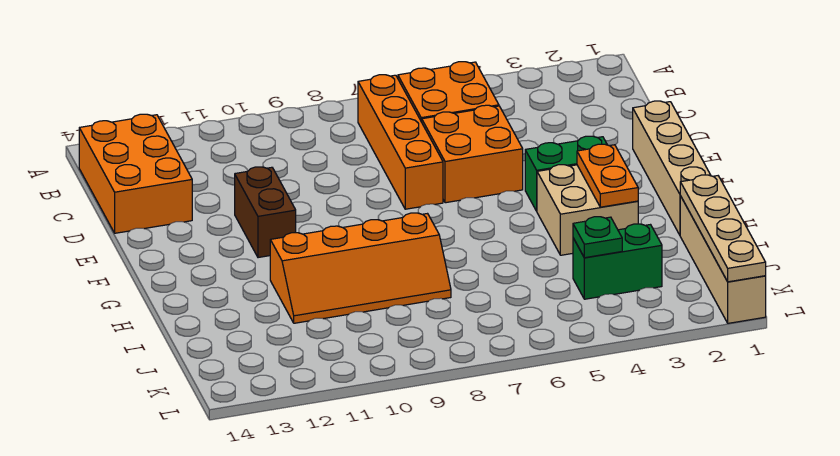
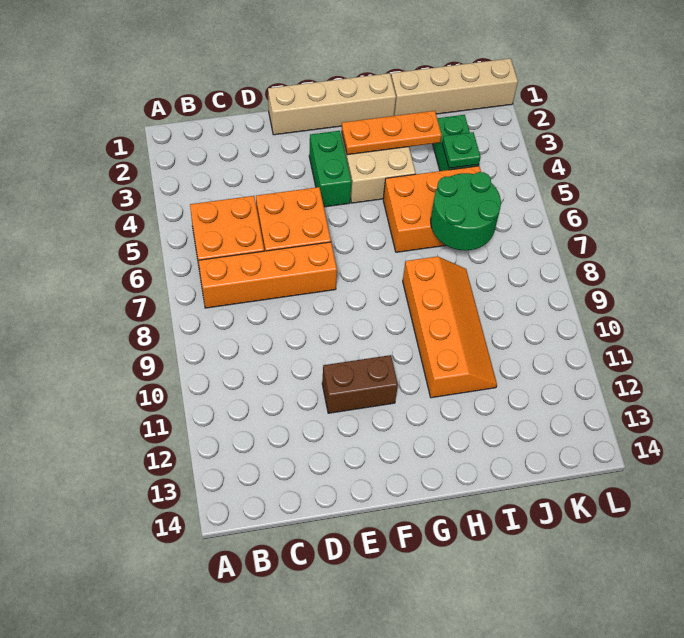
orange brick B13:D14 level 1 -> orange brick H5:J6 level 1
orange plate G3:H3 level 2 -> orange plate G3:I3 level 2
tan plate I1:L1 level 2 -> none
none -> green round brick I6:J7 level 2

